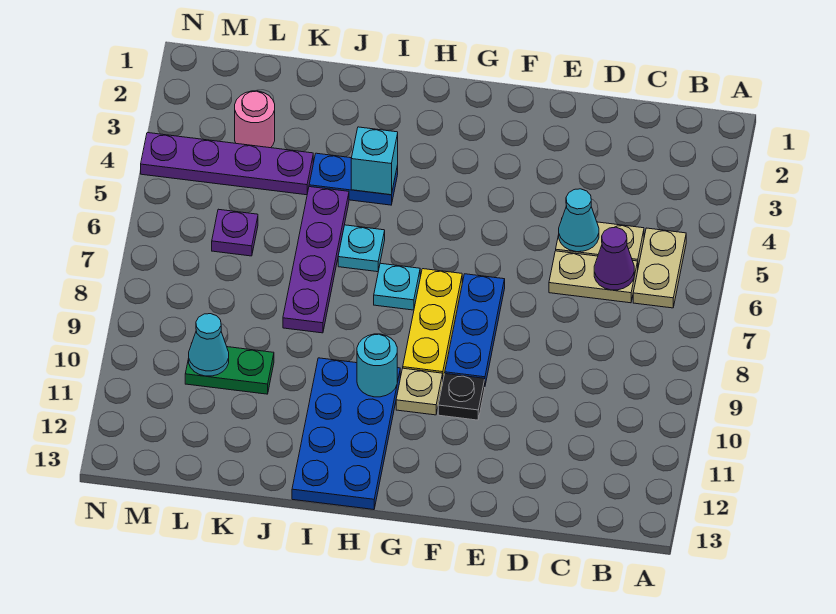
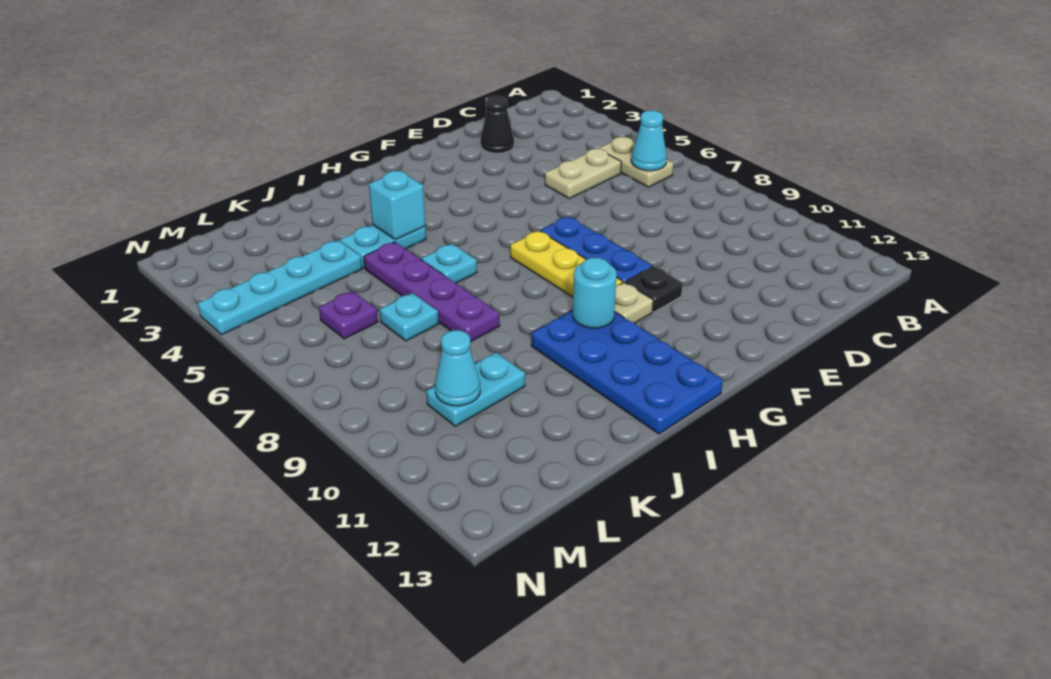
tan plate C6:D6 level 1 -> none
purple cone C6 level 2 -> none
none -> black cone D2 level 1
cyan cone D5 level 2 -> cyan cone B6 level 2
cyan plate H7 level 1 -> cyan plate K7 level 1
blue plate I4:J4 level 1 -> cyan plate I4:J4 level 1
purple plate K4:N4 level 1 -> cyan plate K4:N4 level 1
green plate K10:L10 level 1 -> cyan plate K10:L10 level 1
pink round brick L3 level 1 -> none

